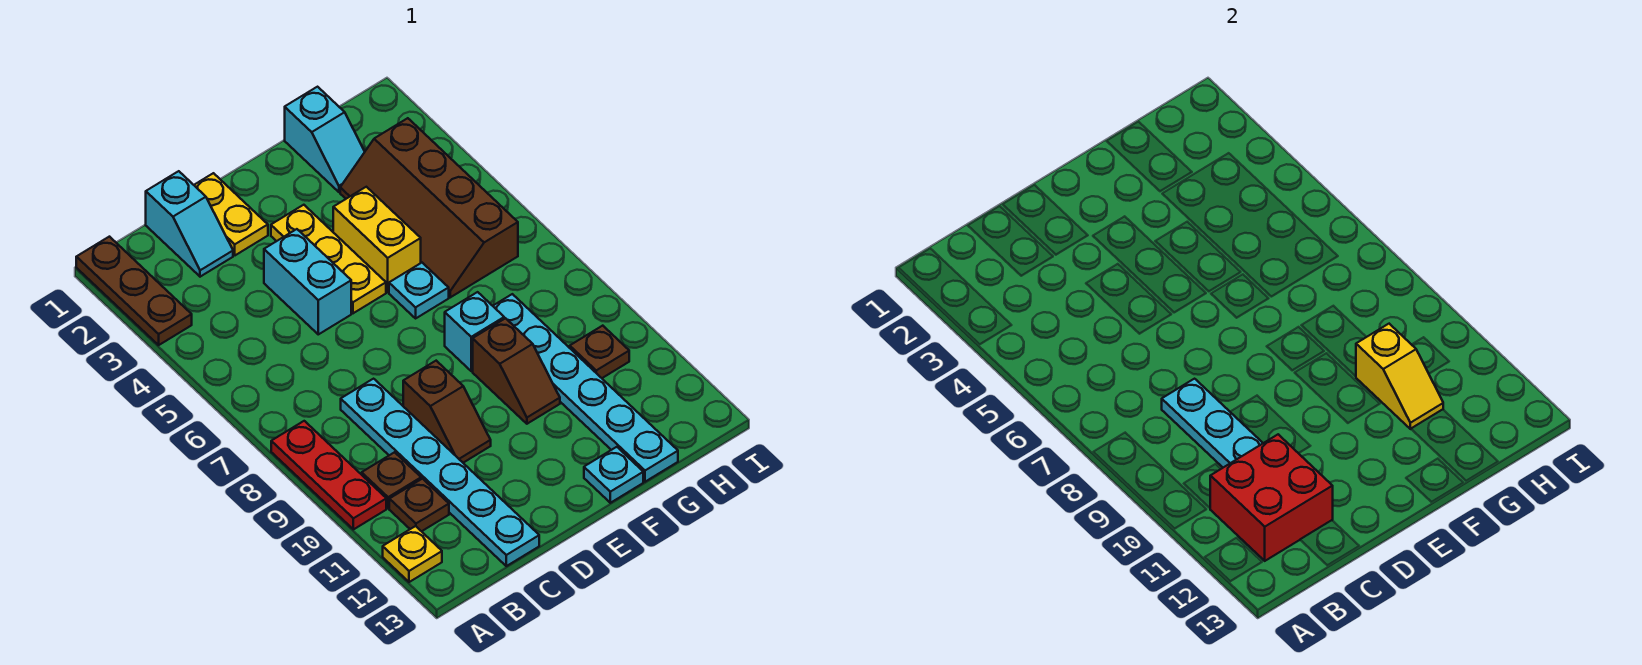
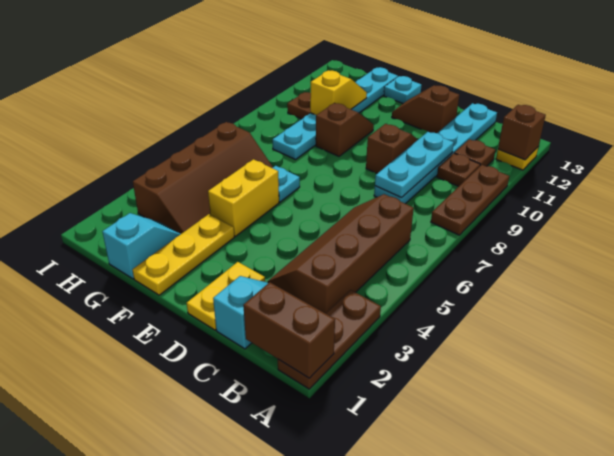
none -> brown brick A1:B1 level 2
red plate A8:A10 level 1 -> brown plate A8:A10 level 1
none -> brown brick A12 level 2
none -> brown slope B3:C6 level 1 top B
red brick B11:C12 level 2 -> none
cyan brick D4:D5 level 1 -> none
none -> brown slope D12:E12 level 1 top D
yellow plate E3:E5 level 1 -> yellow plate F1:F3 level 1
cyan brick F8 level 1 -> none

